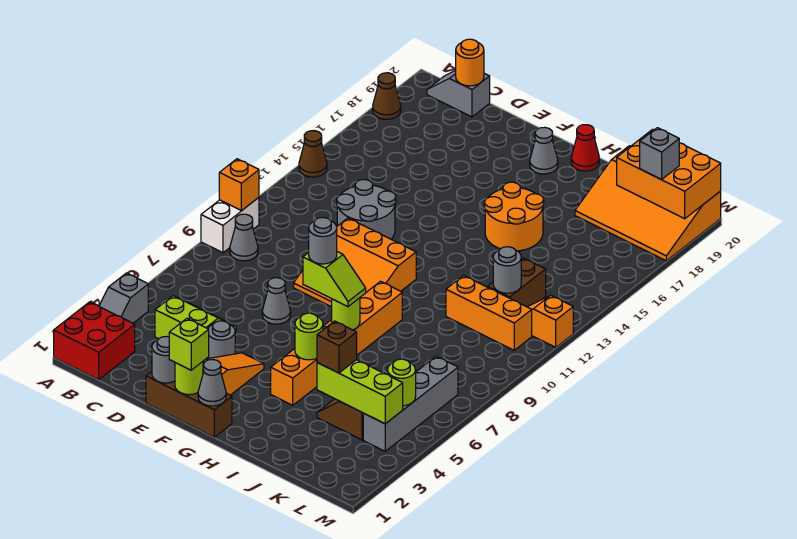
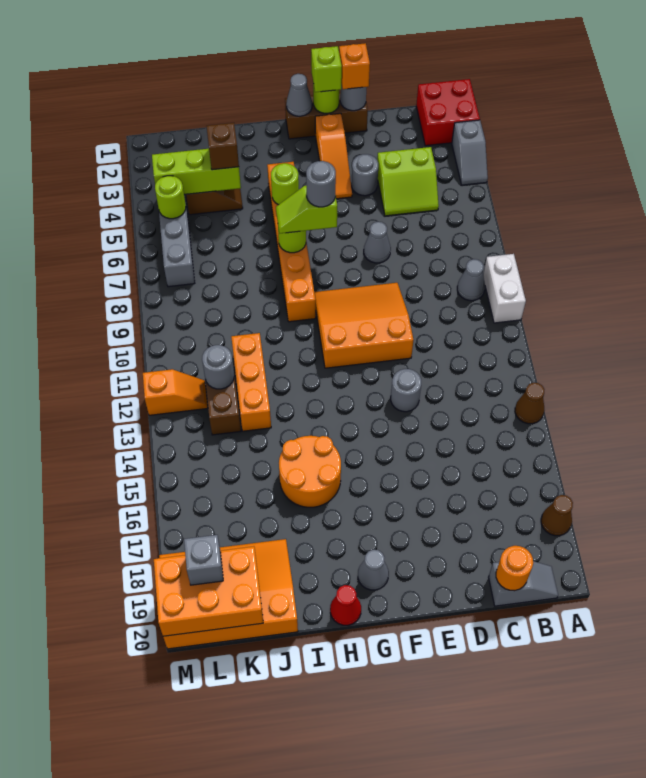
grey slope A3:A4 level 1 top 4 -> grey slope A3:A4 level 1 top 3
orange brick A10 level 2 -> orange brick E1 level 3
grey round brick D12:E13 level 1 -> grey round brick E13 level 1
orange brick J11:L11 level 1 -> orange brick J11:J13 level 1

